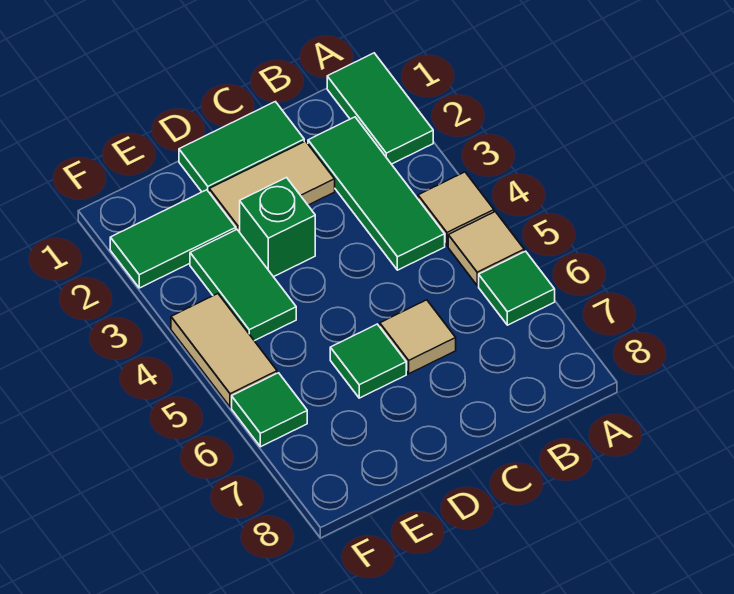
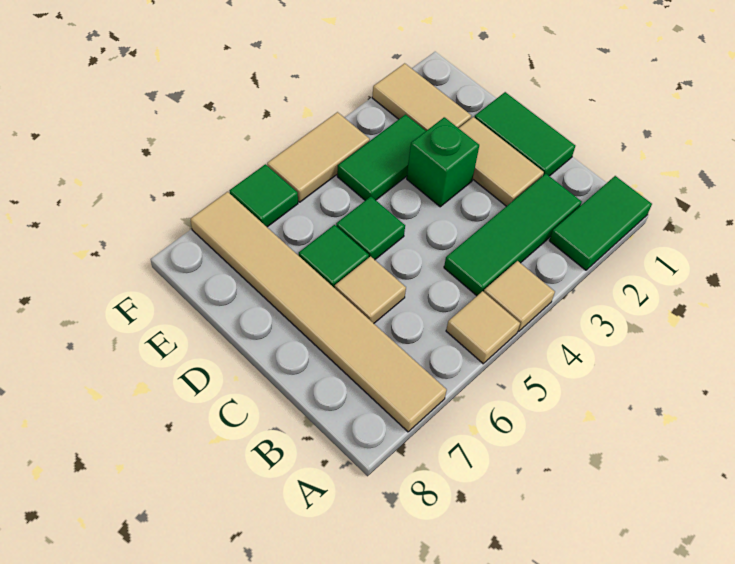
green tile A6 level 1 -> green tile D5 level 1
none -> tan tile A7:F7 level 1
green tile E2:F2 level 1 -> tan tile E2:F2 level 1

